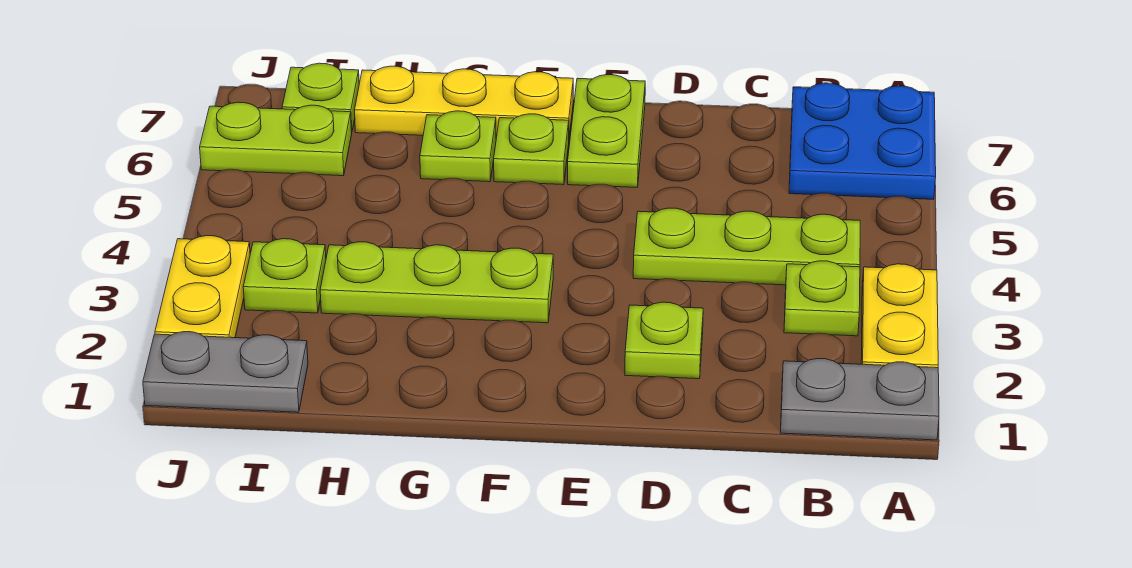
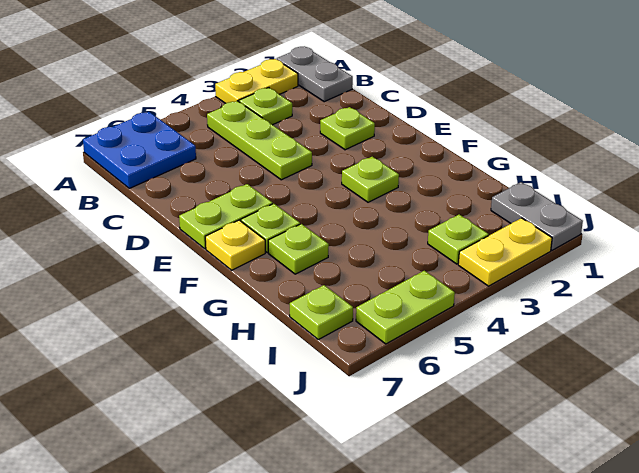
lime plate F3:H3 level 1 -> lime plate F3 level 1
yellow plate F7:H7 level 1 -> yellow plate F7 level 1
lime plate I6:J6 level 1 -> lime plate J5:J6 level 1

